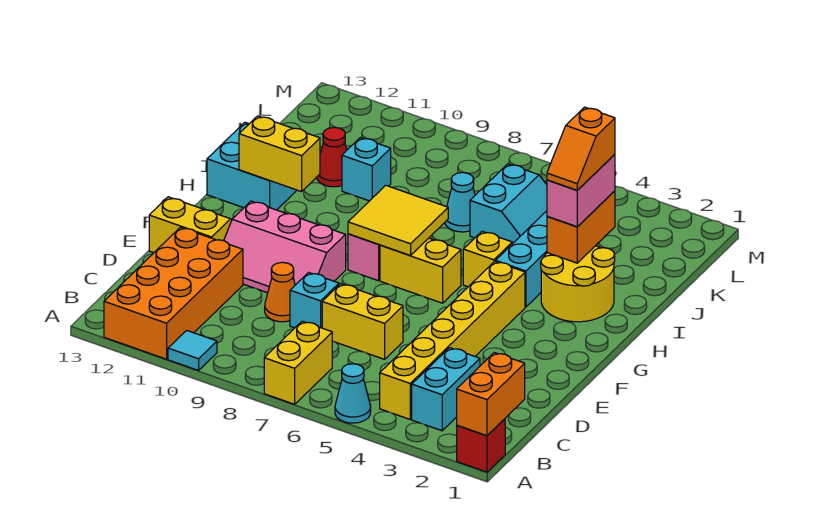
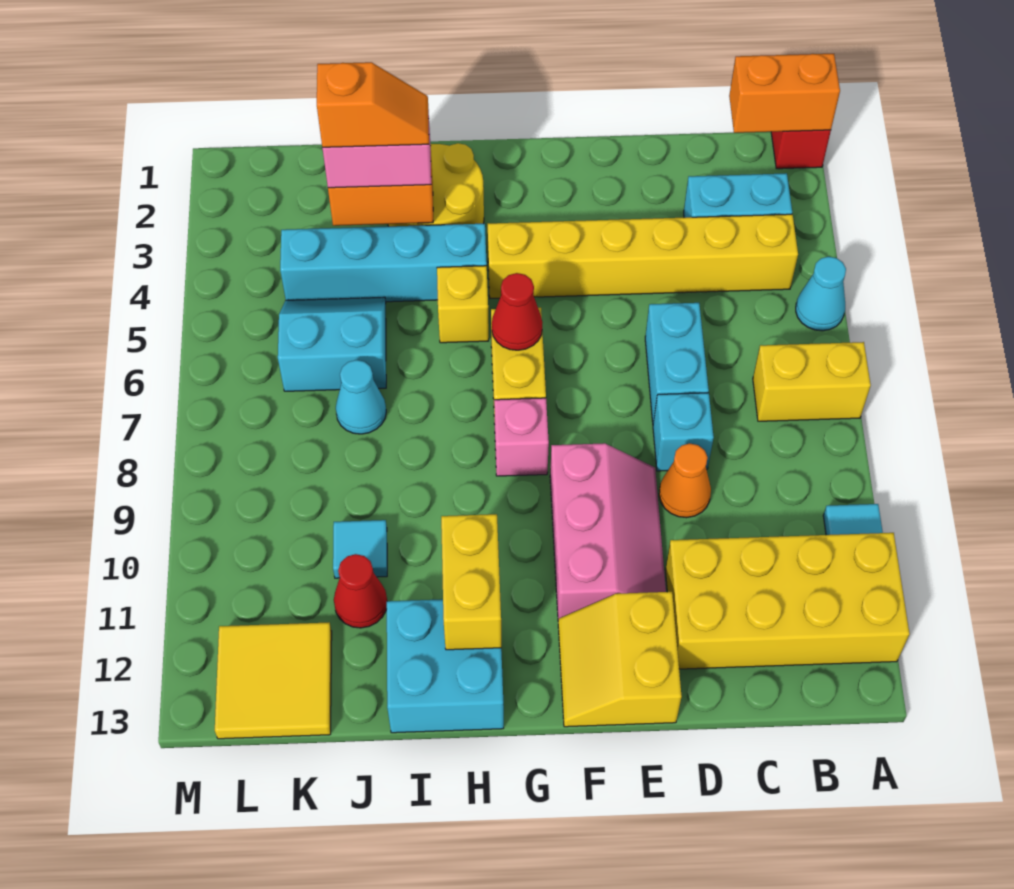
orange brick A11:D12 level 1 -> yellow brick A11:D12 level 1
yellow brick D6:D7 level 1 -> cyan brick D6:D7 level 1
none -> red cone G6 level 2
yellow tile G7:H8 level 2 -> yellow tile K12:L13 level 1
cyan brick J10 level 1 -> cyan tile J10 level 1

